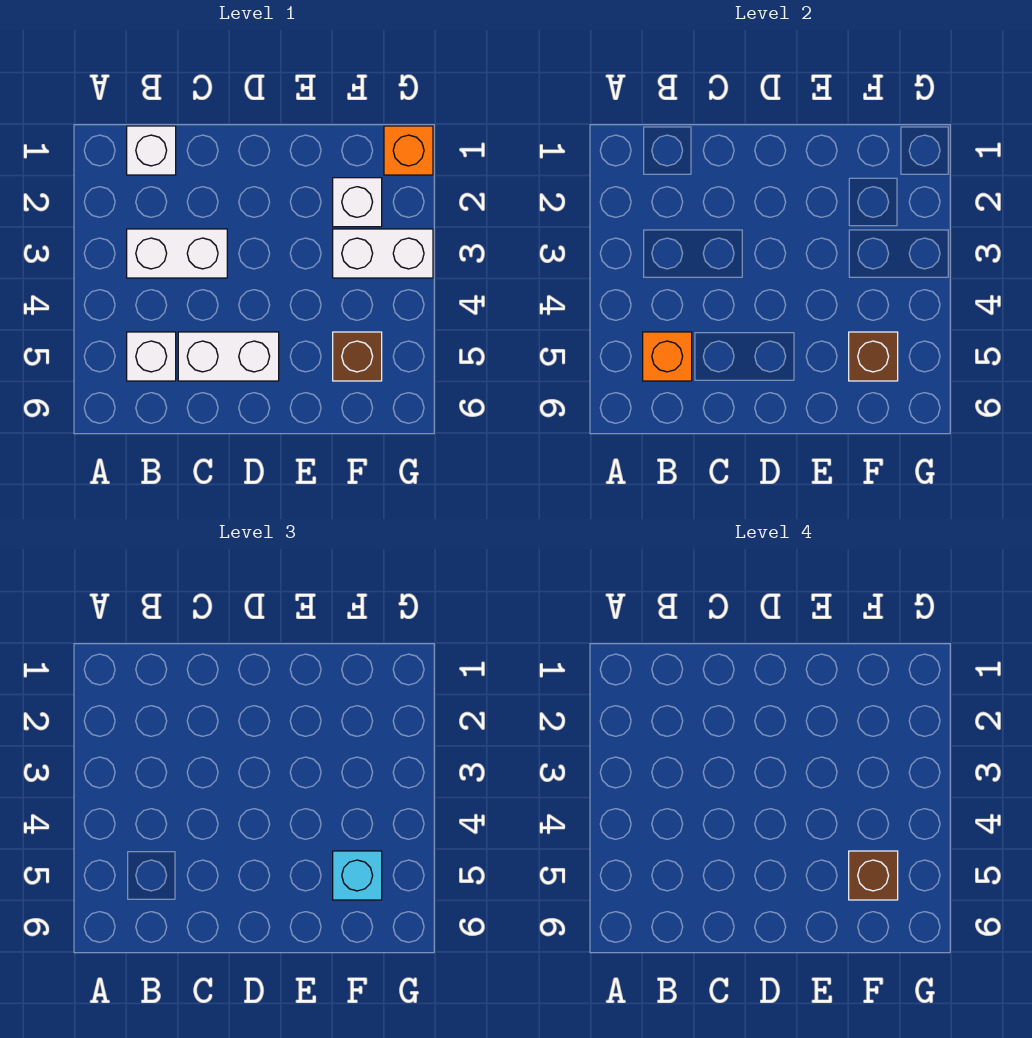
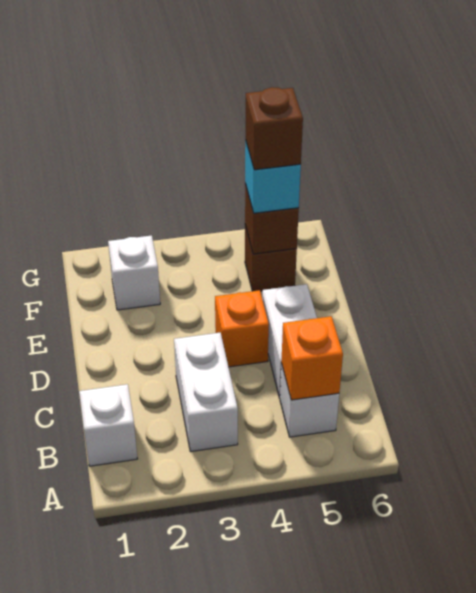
white brick F3:G3 level 1 -> none
orange brick G1 level 1 -> orange brick D4 level 1

